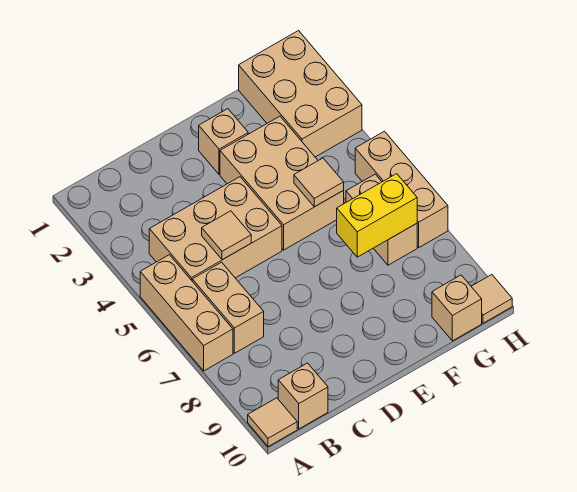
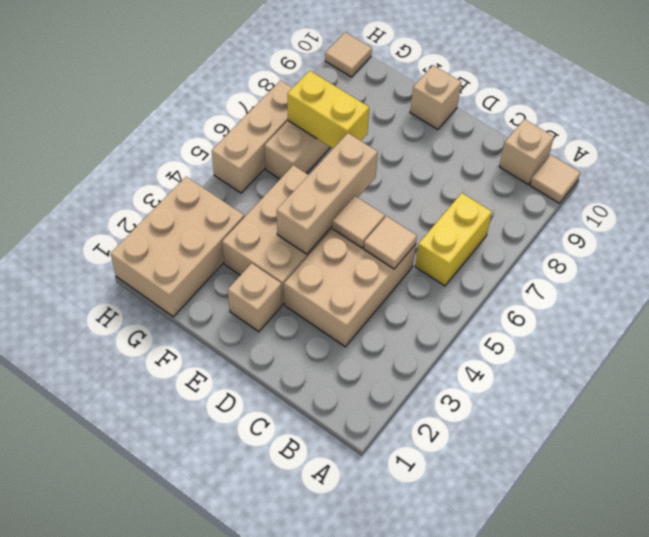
tan brick A5:A7 level 1 -> tan brick E4:E6 level 2
tan brick B4:D5 level 1 -> tan brick C3:D5 level 1
tan brick B6:B7 level 1 -> yellow brick B6:B7 level 1
tan tile F5 level 2 -> tan tile D5 level 2
tan brick G10 level 1 -> tan brick E10 level 1

